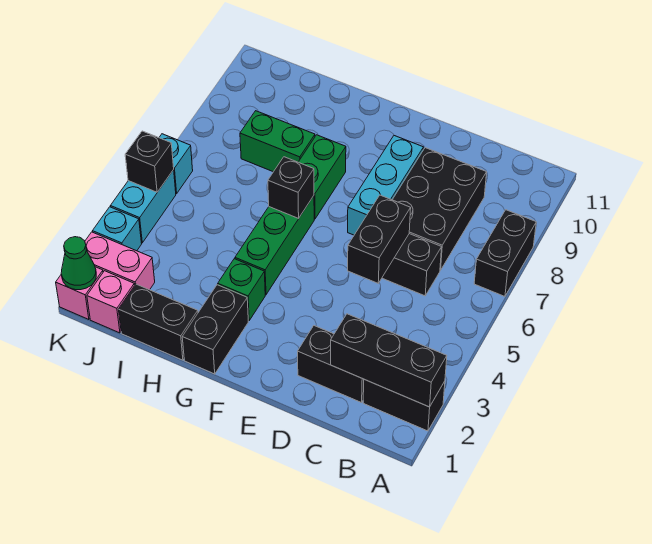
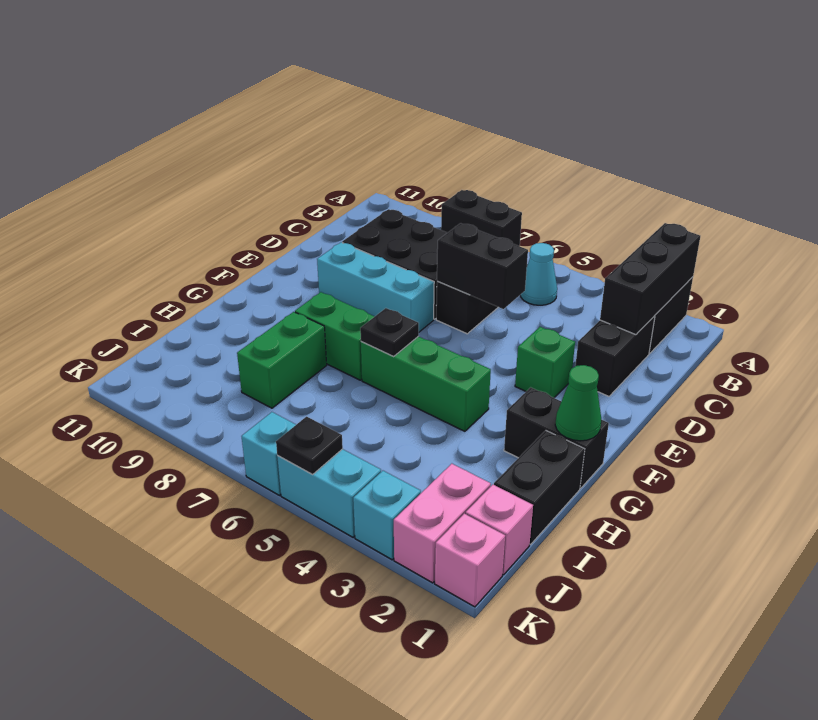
none -> cyan cone B5 level 1
green brick G3 level 1 -> green brick E3 level 1
black brick G6 level 2 -> black plate G6 level 2
green cone K1 level 2 -> green cone G1 level 2
black brick K5 level 2 -> black plate K5 level 2

